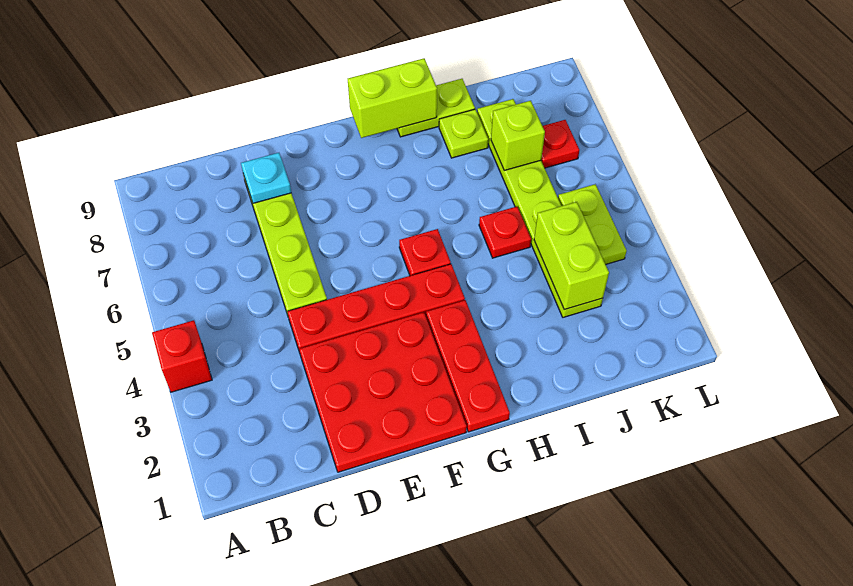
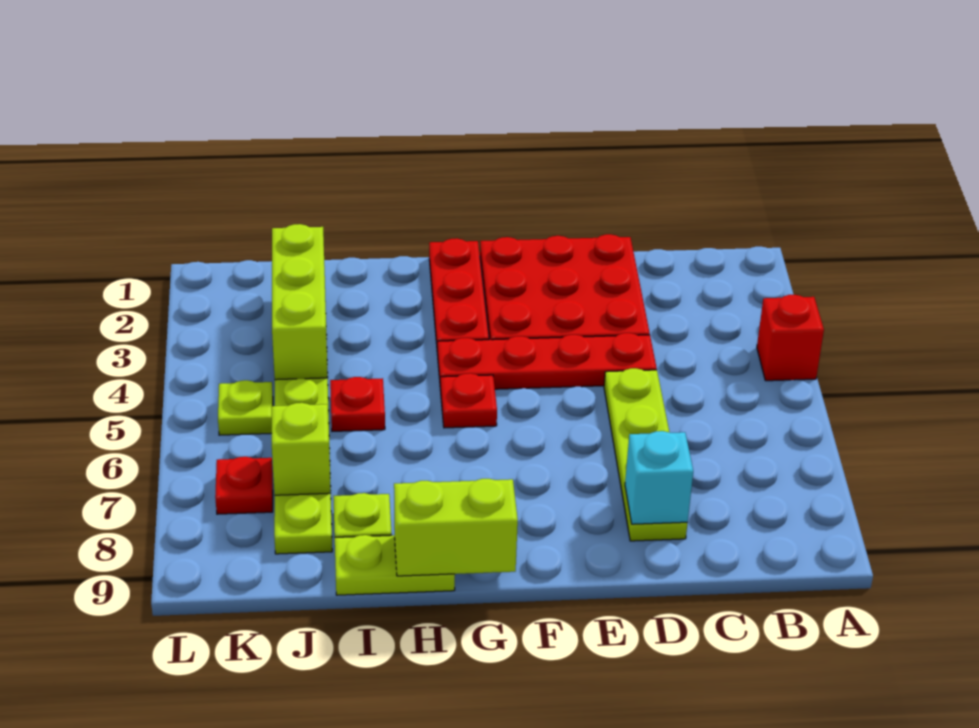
cyan plate D8 level 2 -> cyan brick D8 level 2
lime brick J3:J4 level 2 -> lime brick J2:J4 level 2
lime plate K4:K5 level 1 -> lime plate K5 level 1

